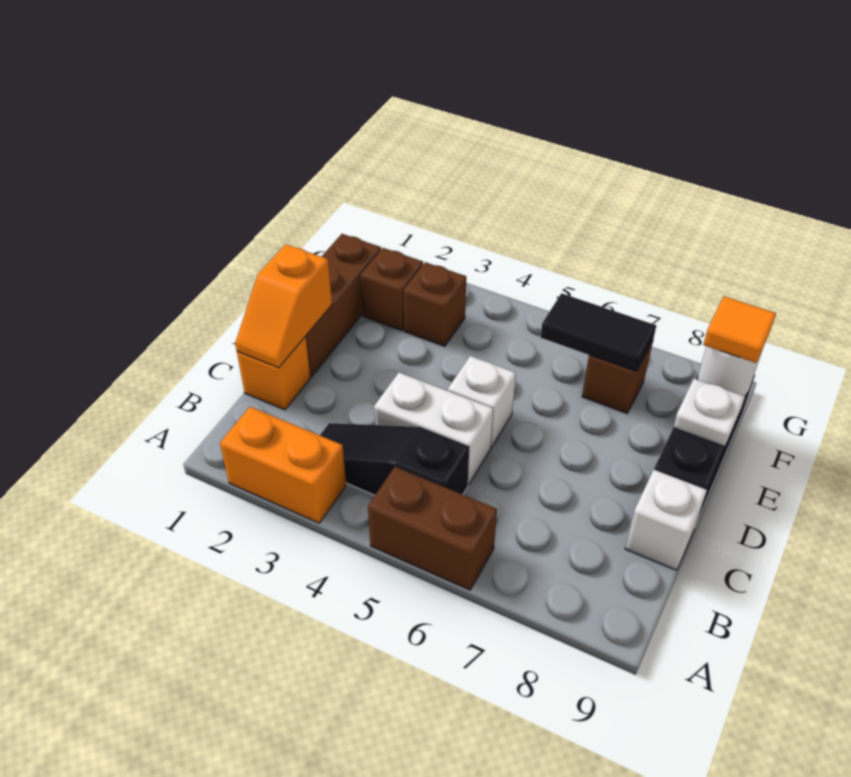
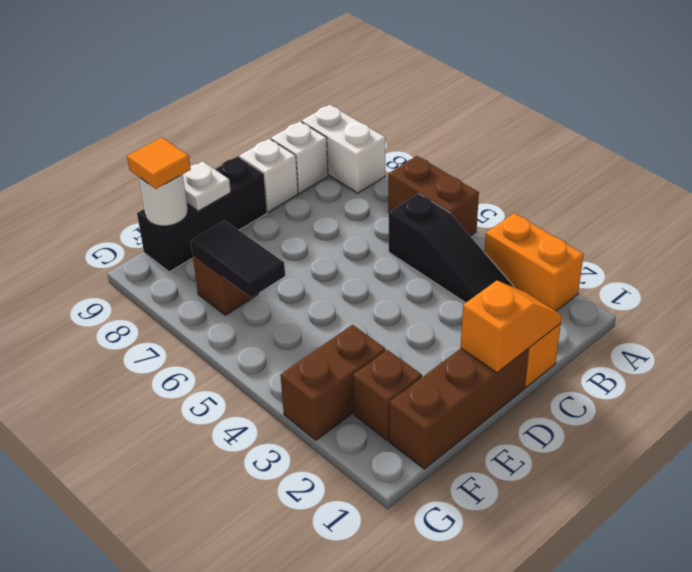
white brick C4:C5 level 1 -> white brick A8:A9 level 1
white brick D5 level 1 -> white brick B9 level 1
brown brick F3 level 1 -> brown brick F3:G3 level 1

